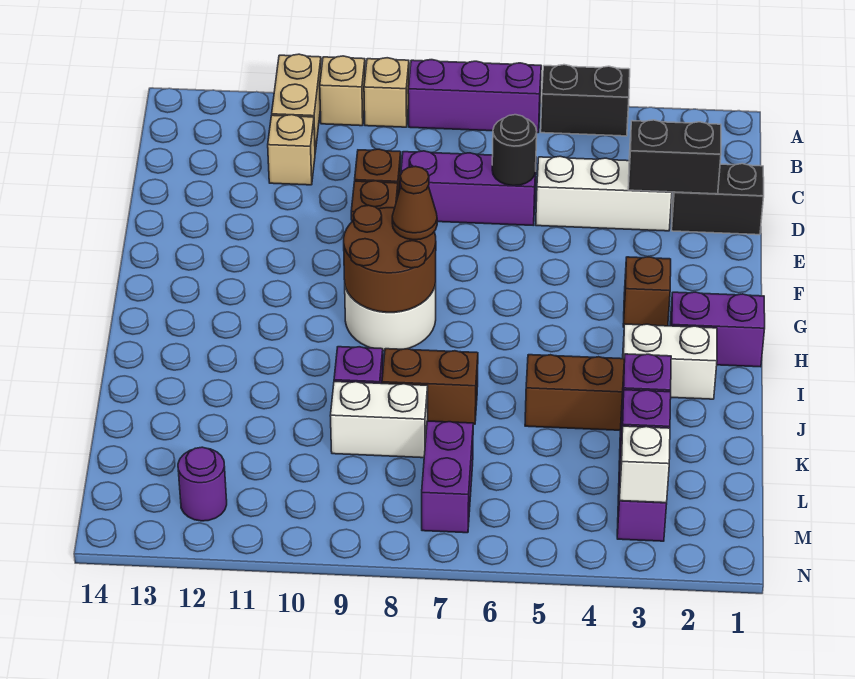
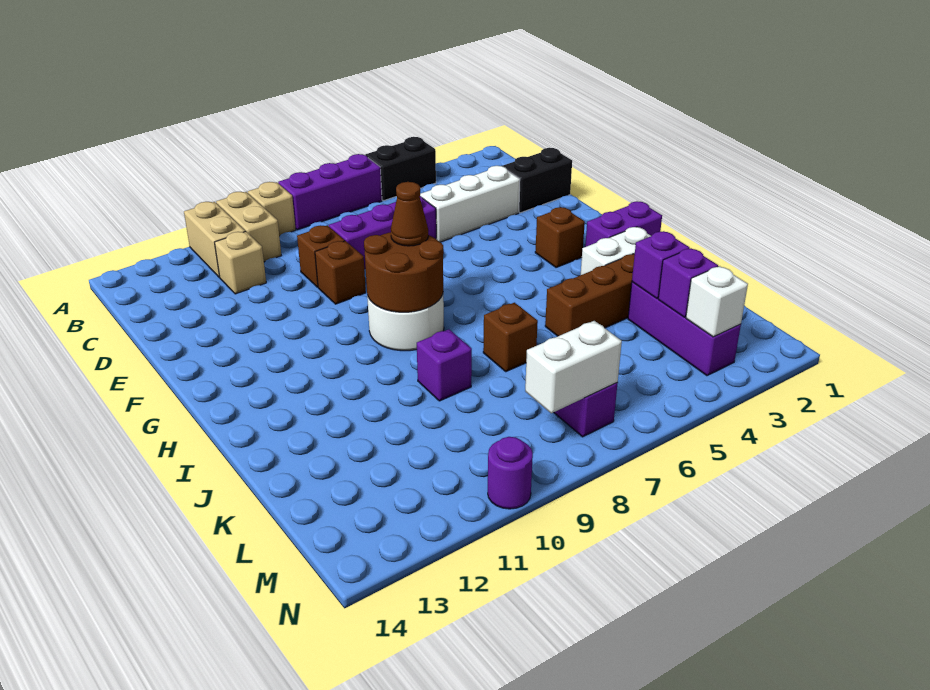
tan brick A10 level 1 -> tan brick A10:B10 level 1
black brick D2:D3 level 2 -> none
black round brick D6 level 2 -> none
brown brick J7:J8 level 1 -> brown brick J7 level 1
white brick K8:K9 level 1 -> white brick M7:M8 level 2
purple round brick M12 level 1 -> purple round brick N10 level 1

